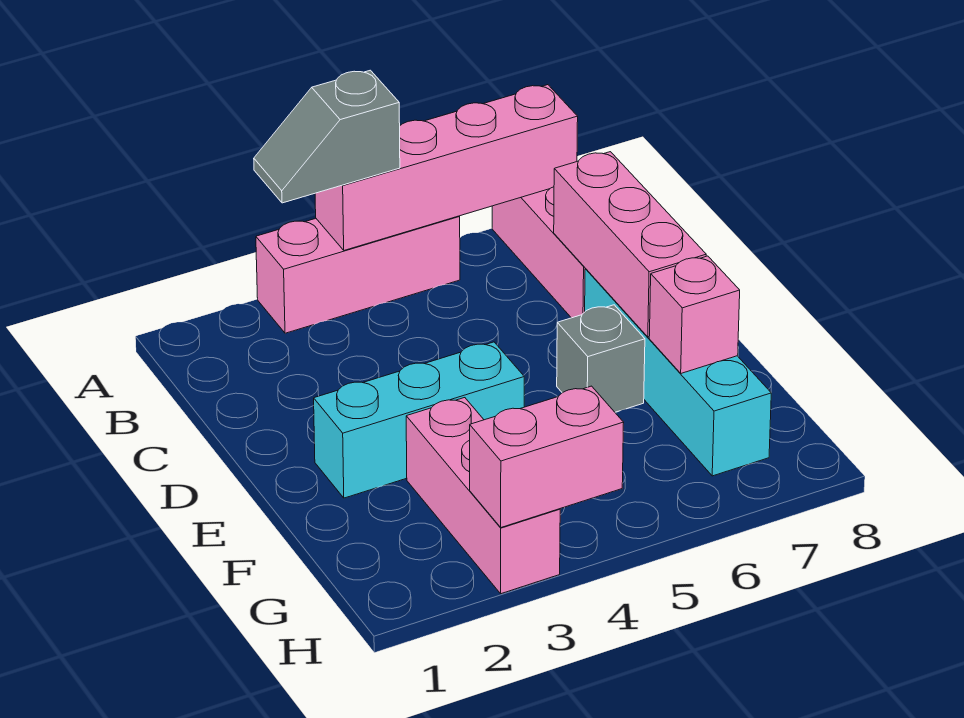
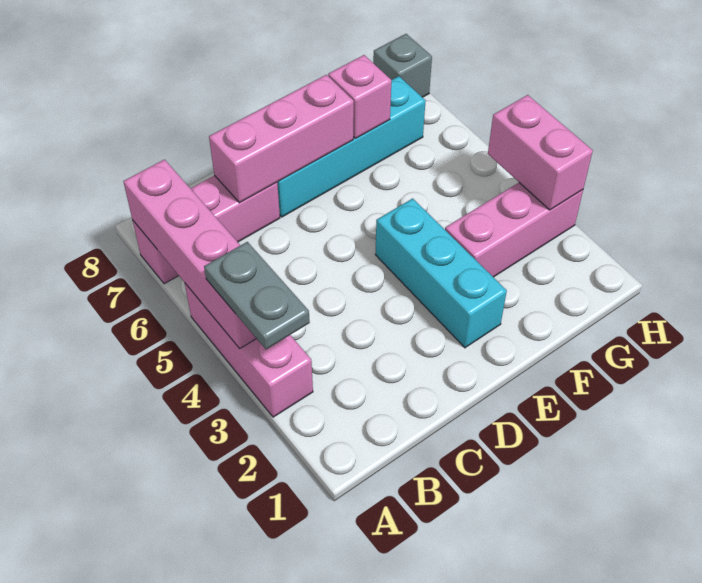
grey slope A3:A4 level 3 top 4 -> grey plate A3:A4 level 3
grey brick E6 level 1 -> grey brick H8 level 1

